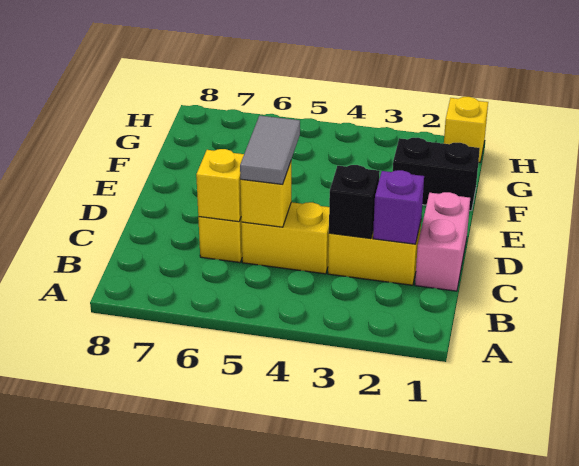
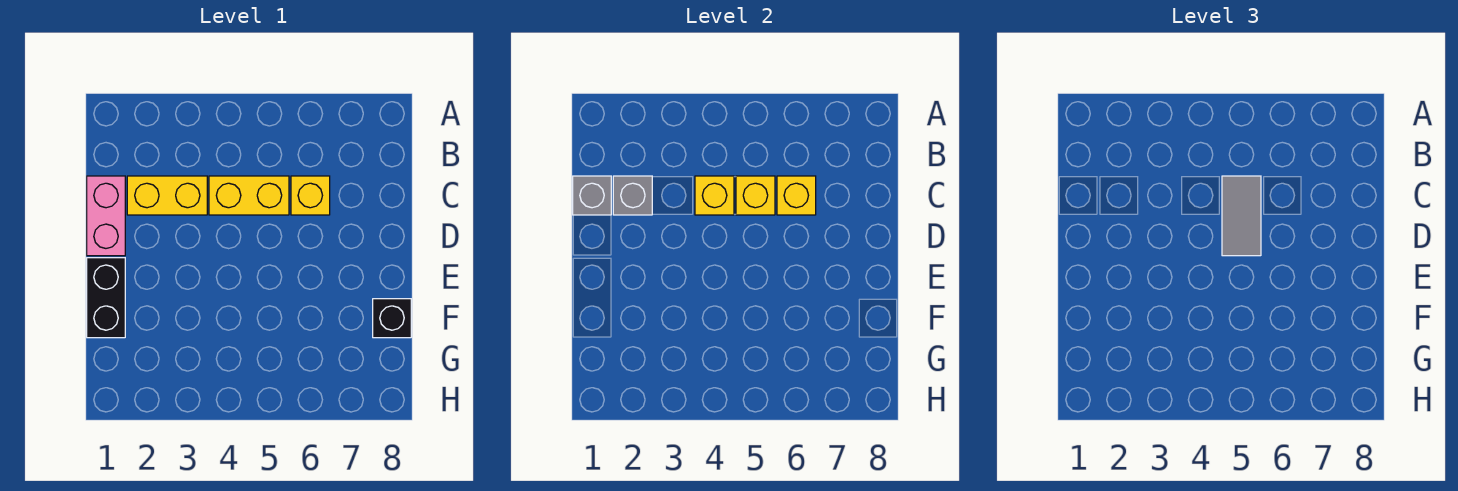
none -> grey brick C1 level 2
purple brick C2 level 2 -> grey brick C2 level 2
black brick C3 level 2 -> black brick F8 level 1
black brick F1:F2 level 1 -> black brick E1:F1 level 1
yellow brick H1 level 1 -> yellow brick C4 level 2

